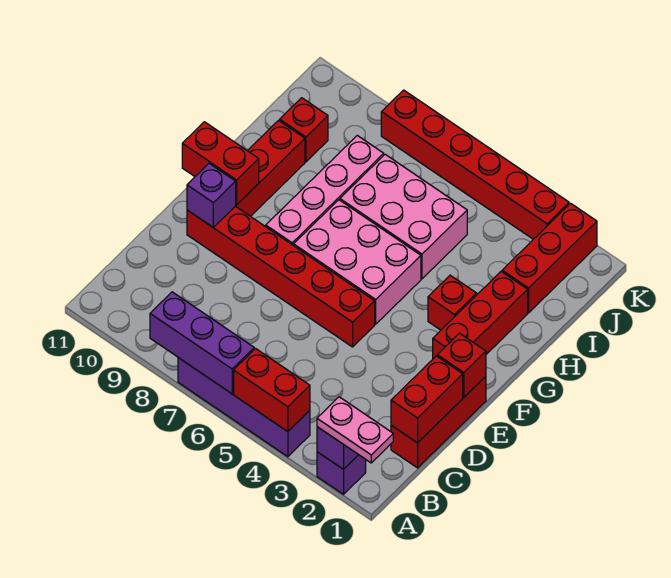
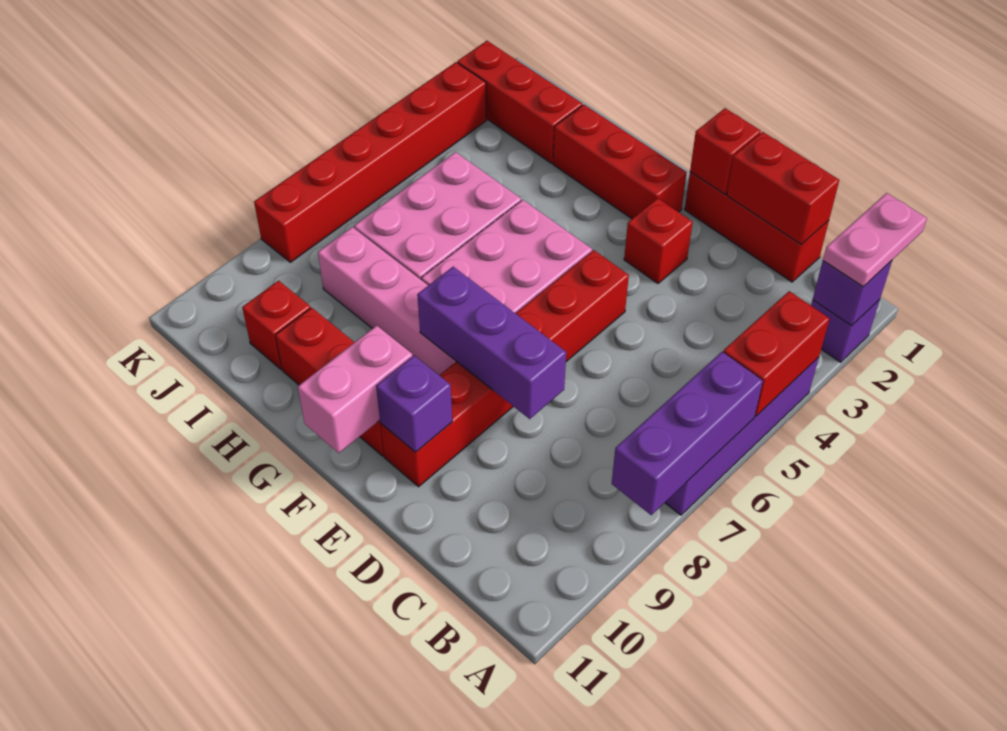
none -> purple brick D8:F8 level 2
red brick F10:F11 level 2 -> pink brick F10:F11 level 2
red brick G3 level 1 -> red brick E3 level 1

